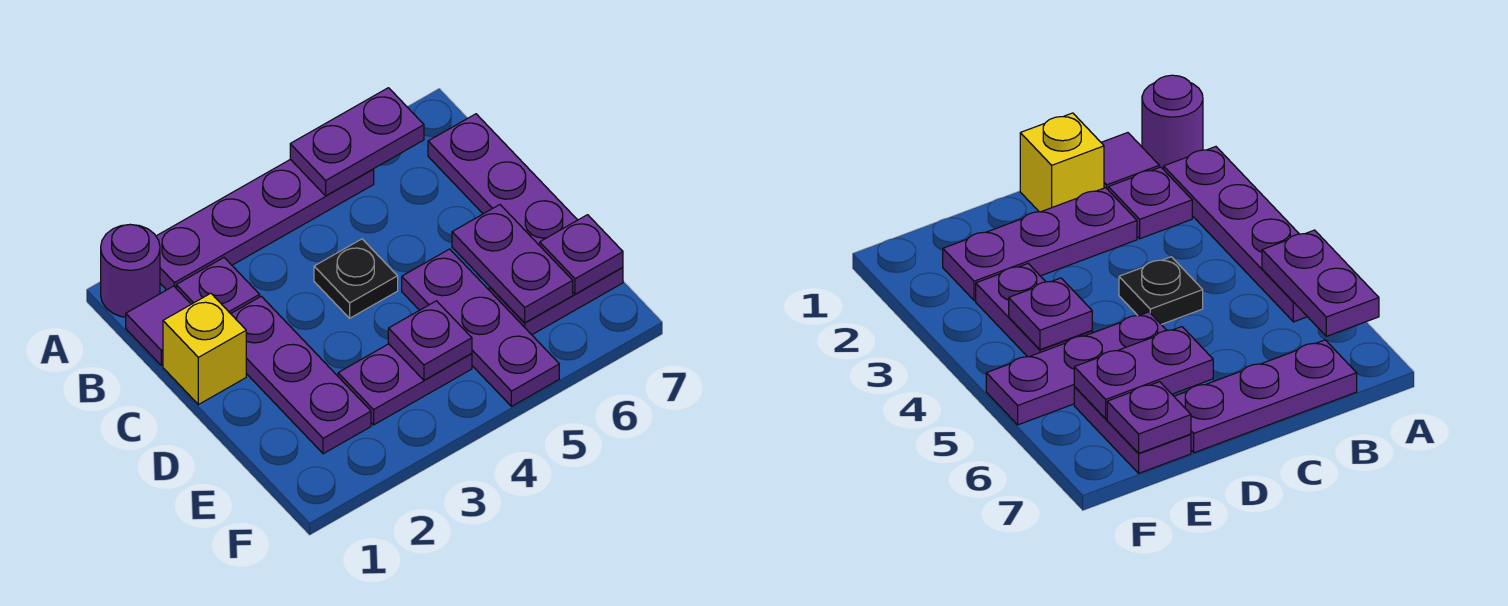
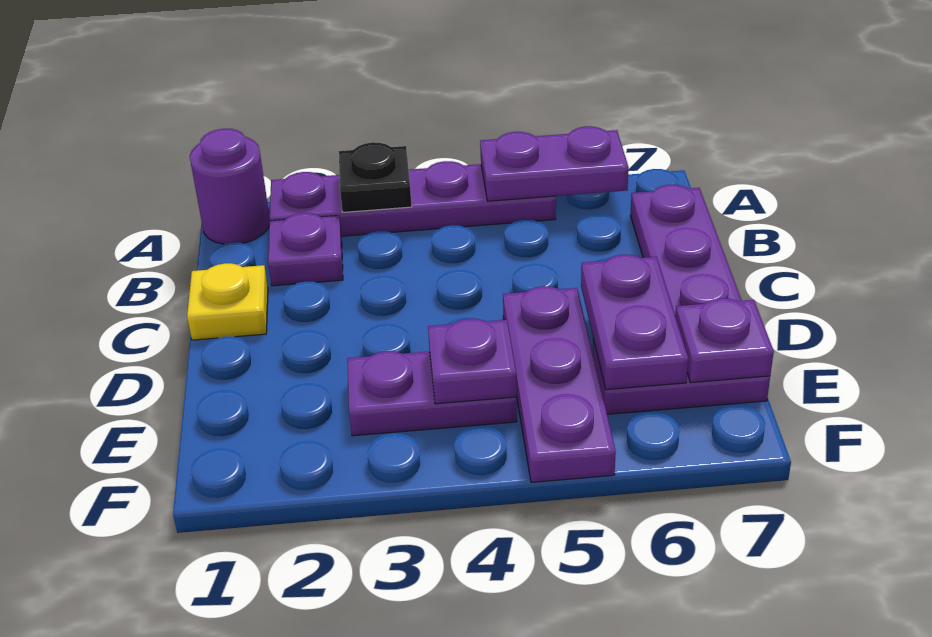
purple tile B1 level 1 -> none
yellow brick C1 level 1 -> yellow plate C1 level 1
purple plate C2:E2 level 1 -> none
black plate C4 level 1 -> black plate A3 level 2

